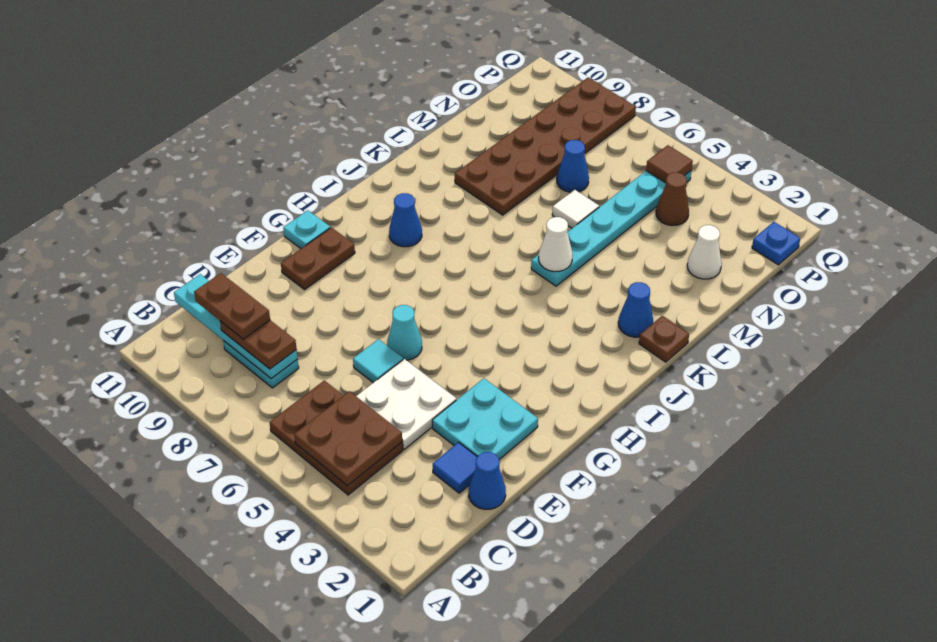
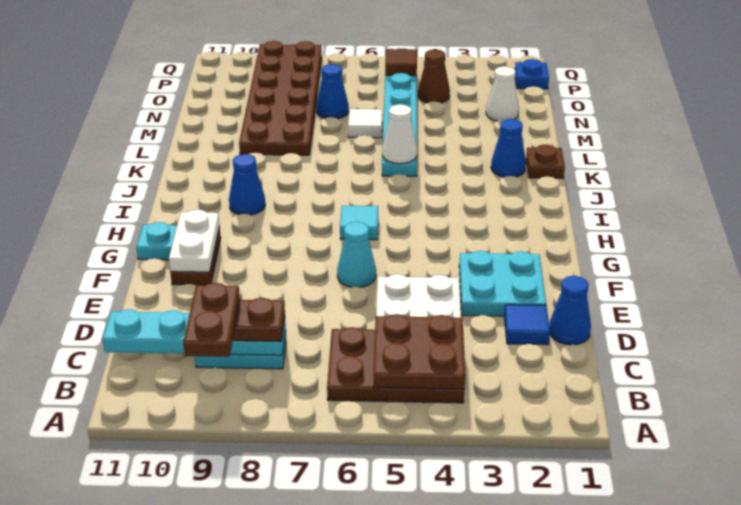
brown plate C9:C10 level 4 -> brown plate B9:C9 level 4
cyan tile E6 level 1 -> cyan tile H6 level 1
none -> white plate F10:G10 level 2

